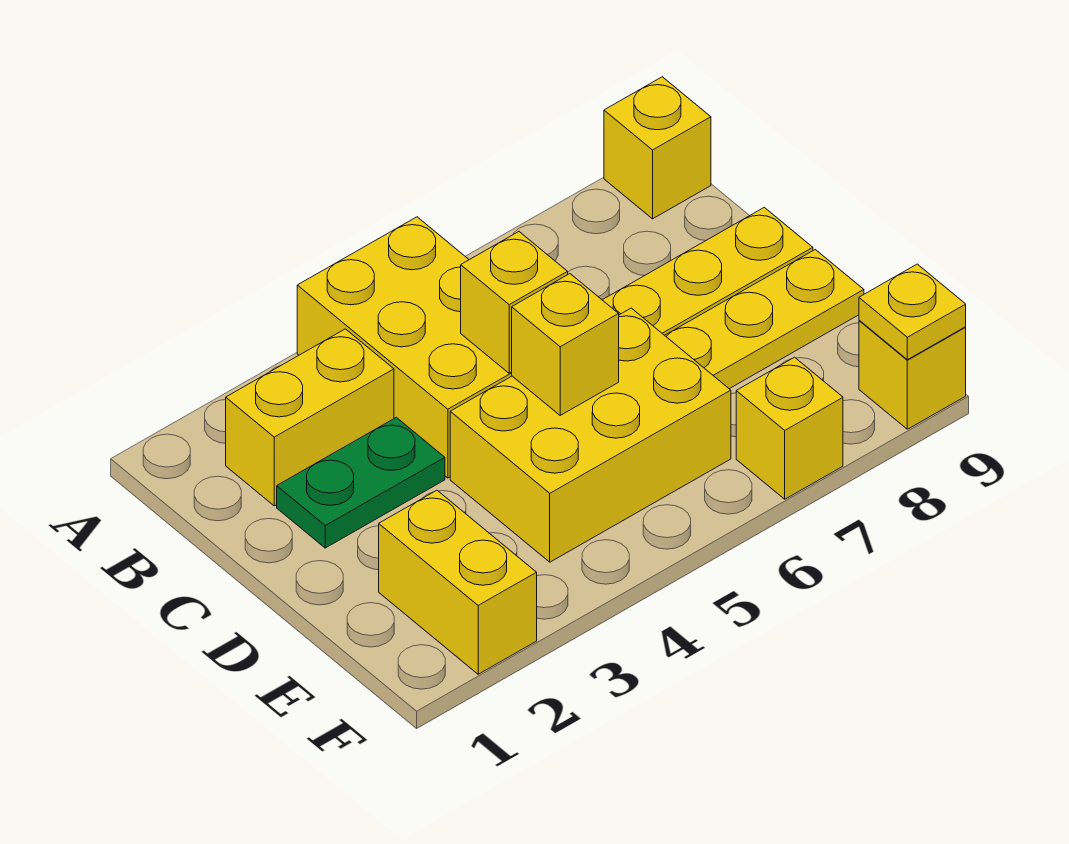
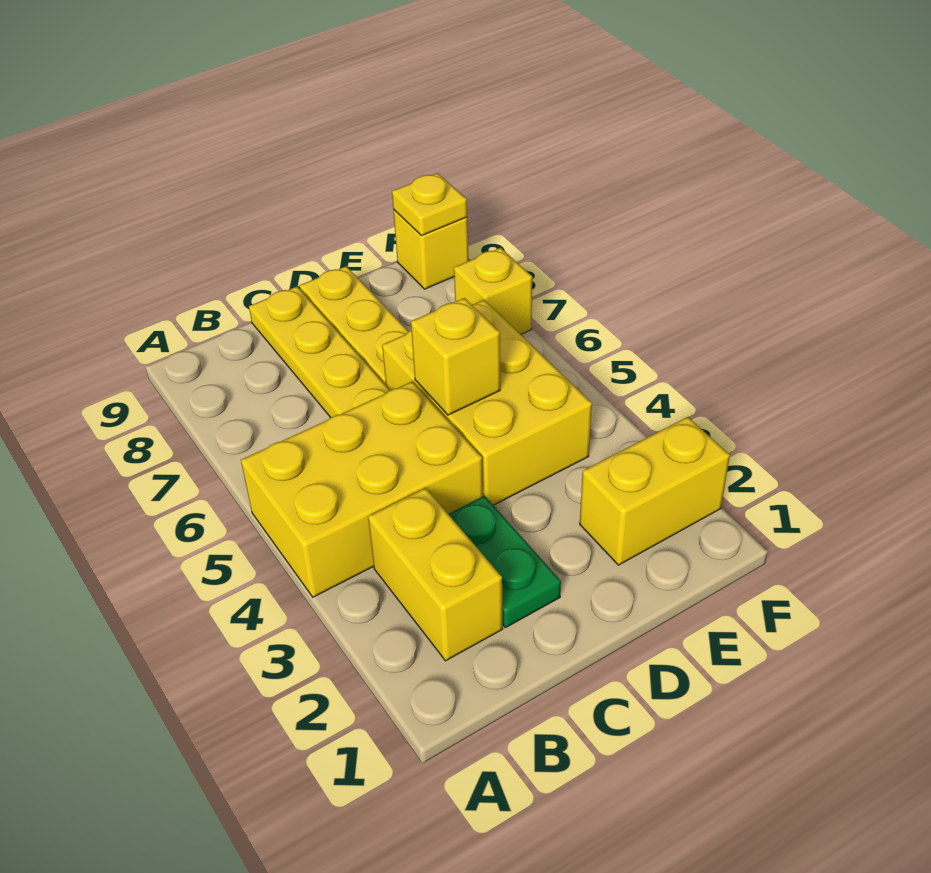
yellow brick A9 level 1 -> none
yellow brick C5 level 2 -> none

